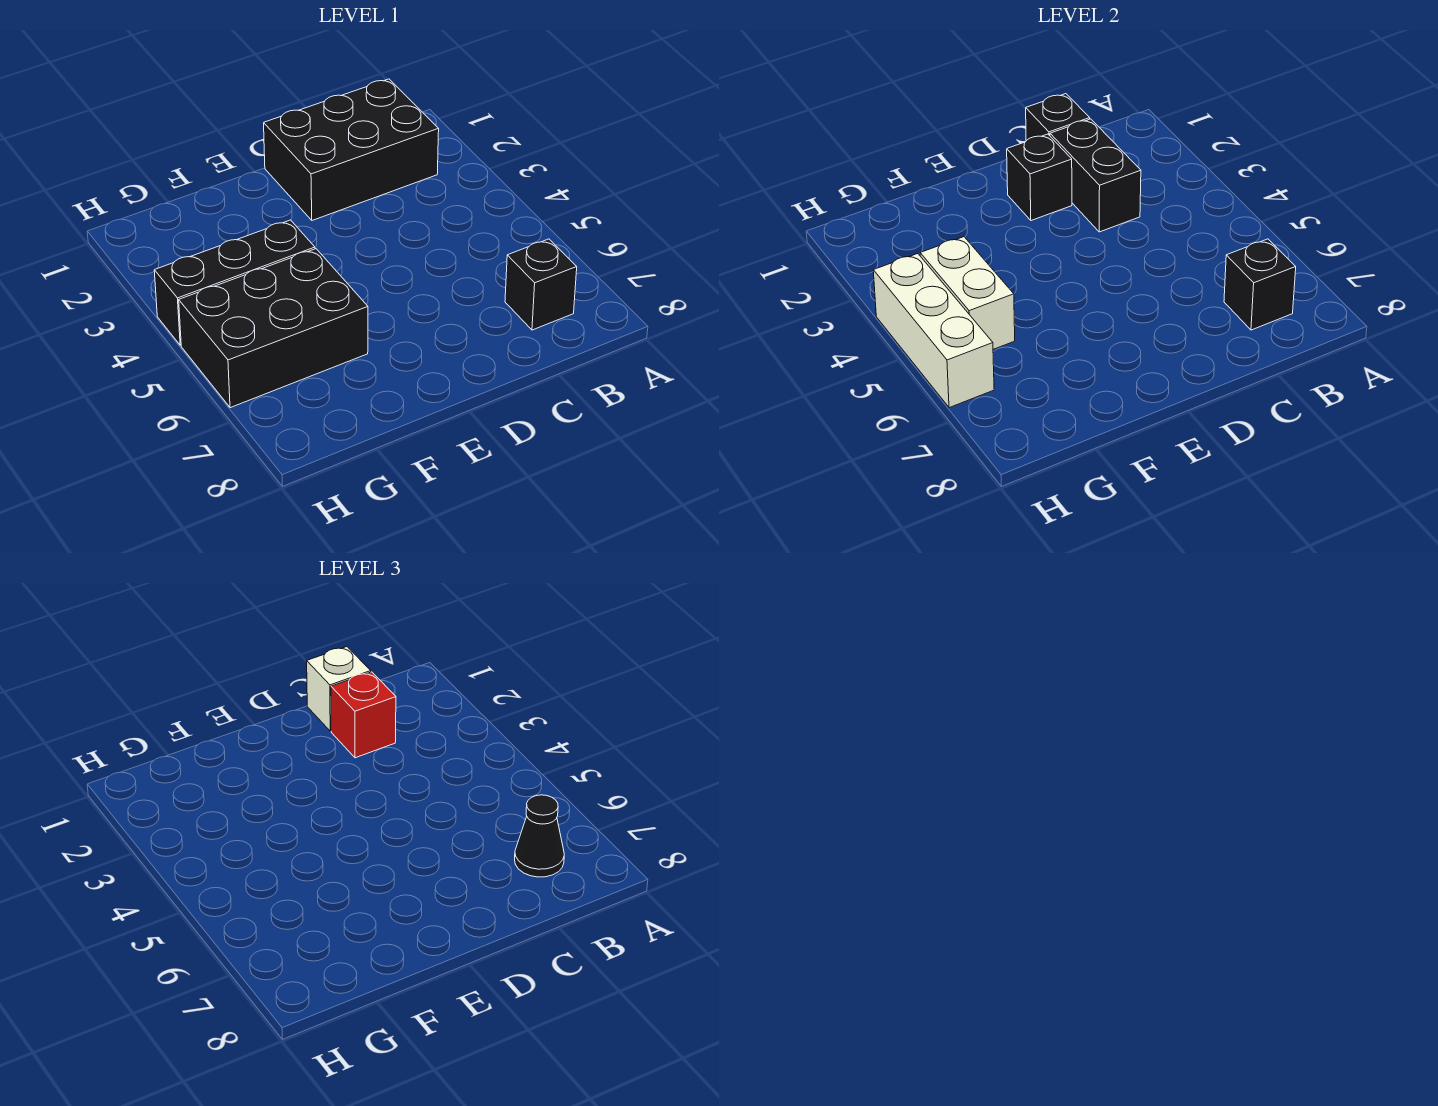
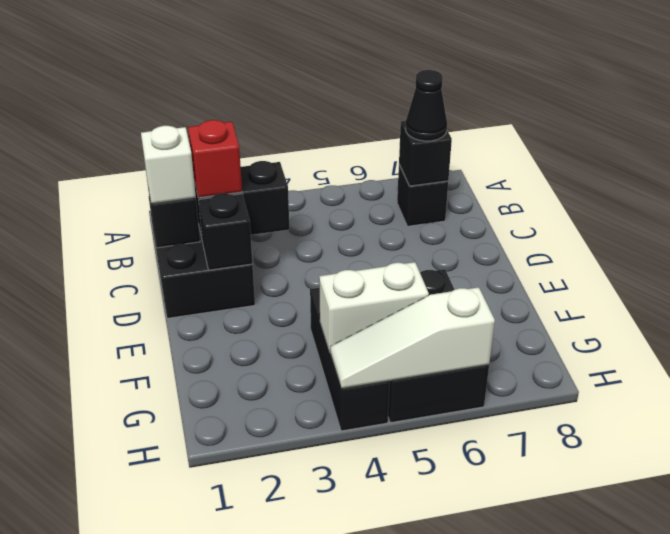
white brick H4:H6 level 2 -> white slope H4:H6 level 2 top 6

